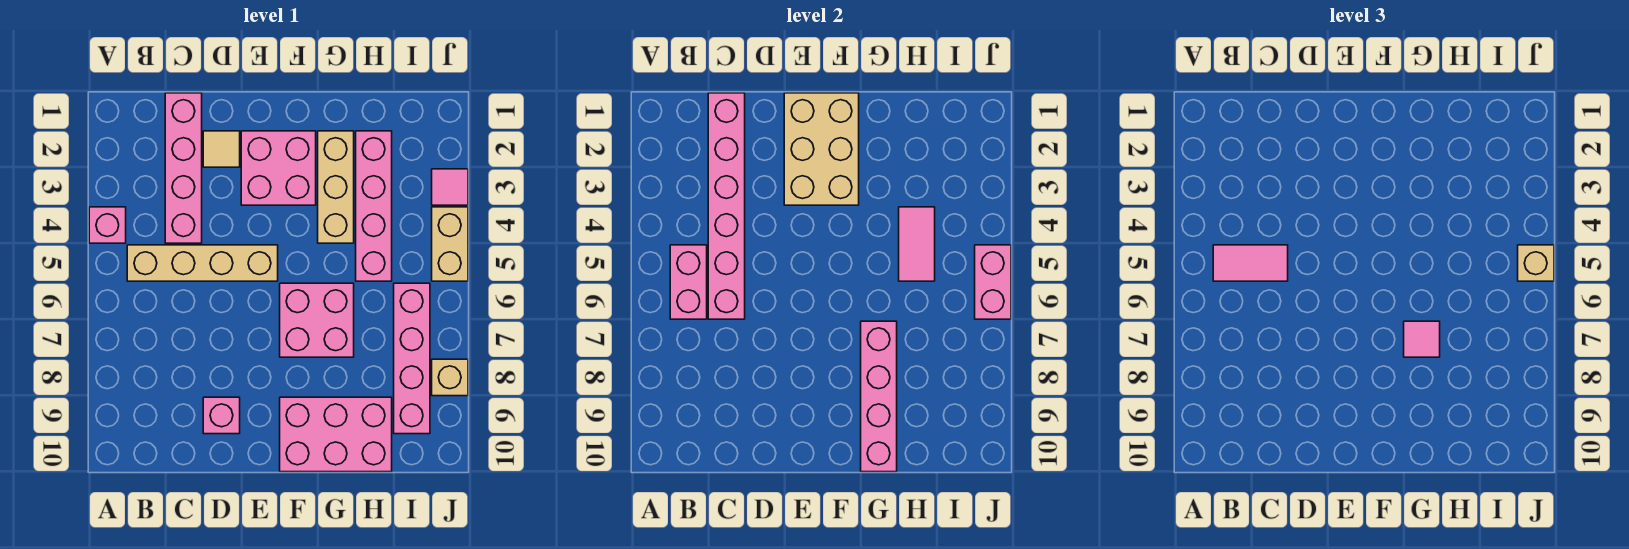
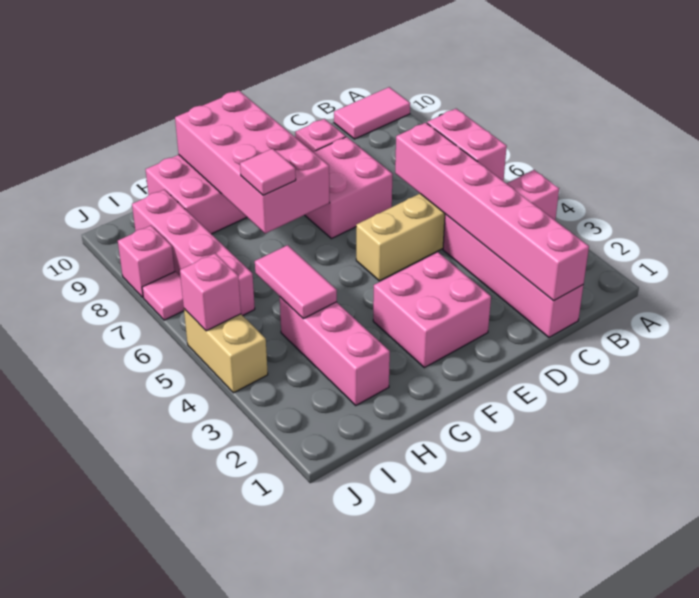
pink tile B5:C5 level 3 -> pink tile A10:B10 level 1
tan tile D2 level 1 -> none
tan brick E1:F3 level 2 -> none
pink brick F6:G7 level 1 -> pink brick D7:E8 level 1
tan brick G2:G4 level 1 -> none
pink brick G7:G10 level 2 -> pink brick F7:G10 level 2
pink brick H2:H5 level 1 -> pink brick H2:H4 level 1
pink tile J3 level 1 -> pink tile J7 level 1
pink brick J5:J6 level 2 -> pink brick J5 level 2
tan brick J5 level 3 -> none
tan brick J8 level 1 -> pink brick J8 level 1

